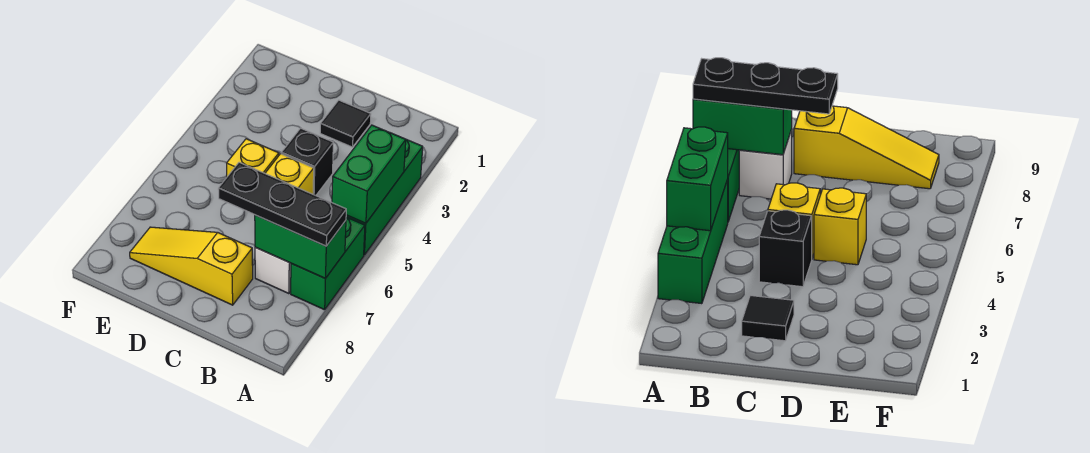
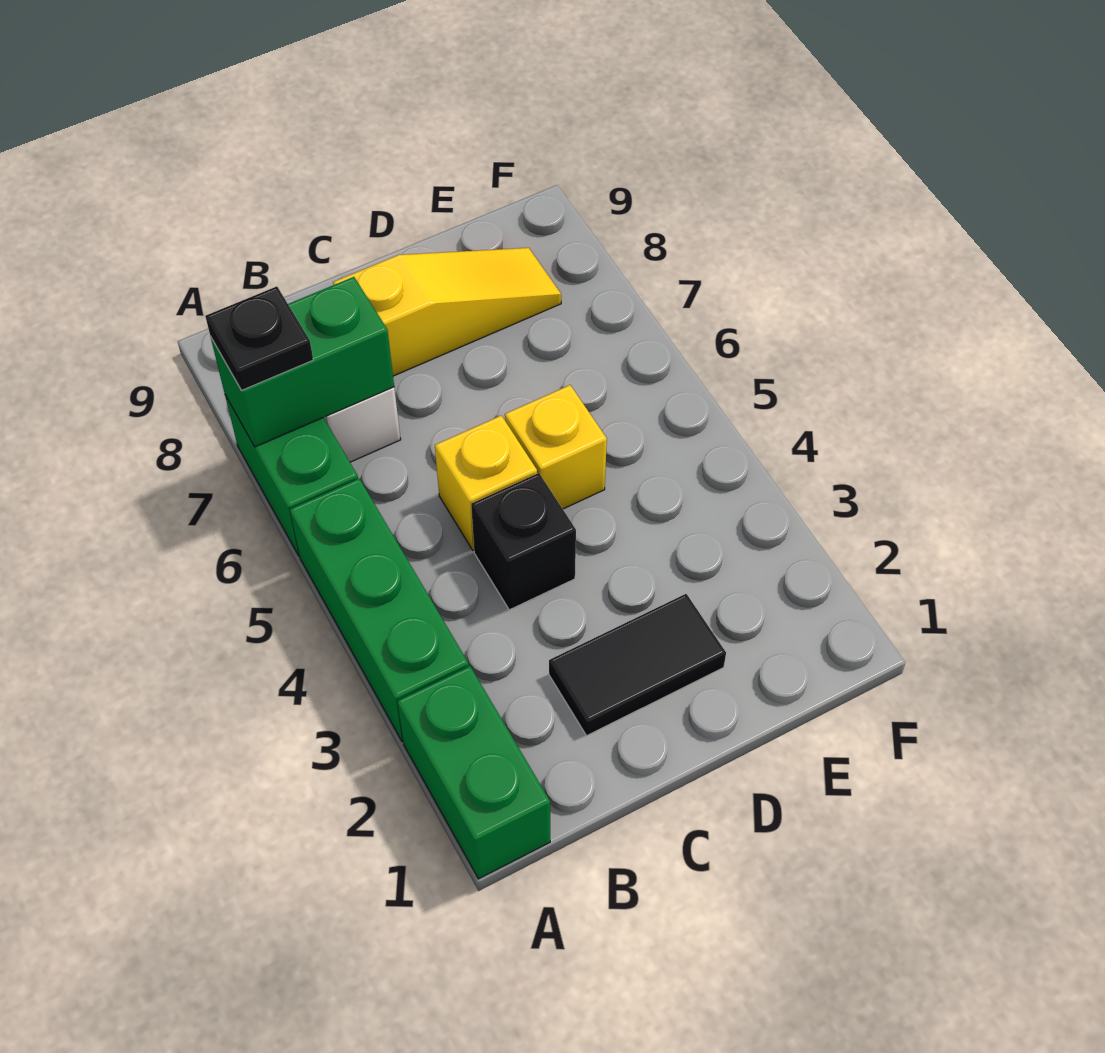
green brick A4:A5 level 2 -> green brick A1:A2 level 1
black plate A7:C7 level 3 -> black plate A7 level 3
black tile C2 level 1 -> black tile C2:D2 level 1

